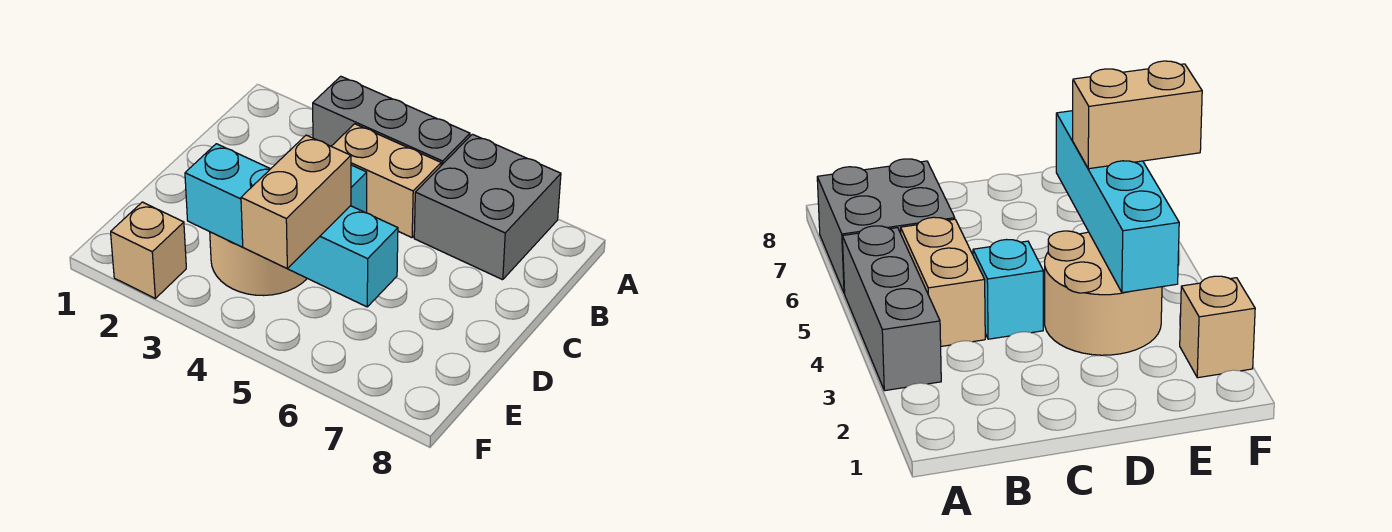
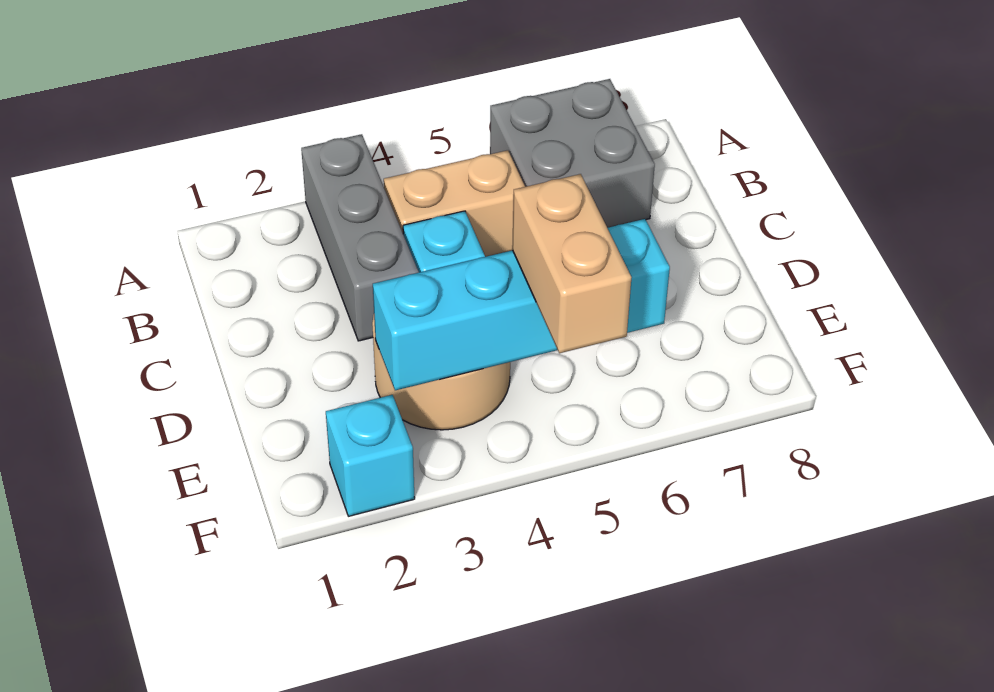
grey brick A3:A5 level 1 -> grey brick A3:C3 level 1
tan brick F2 level 1 -> cyan brick F2 level 1

